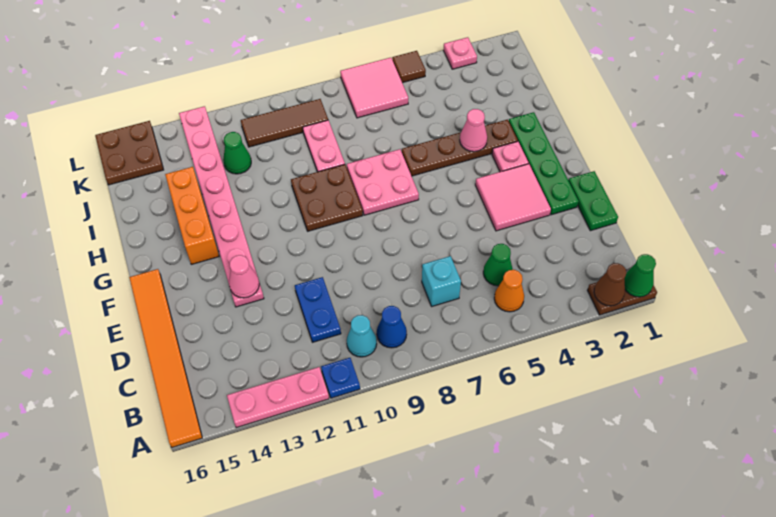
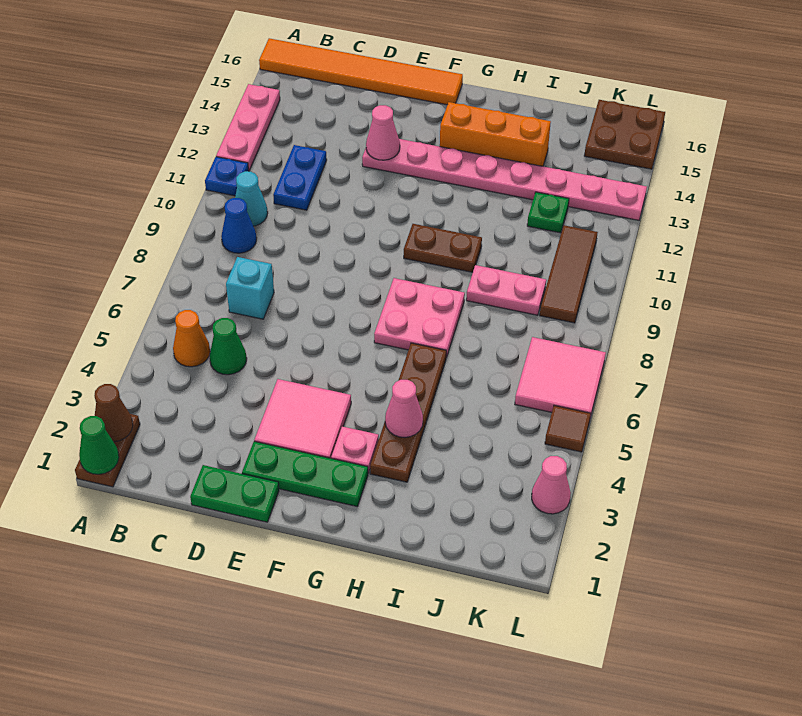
blue plate C11:D11 level 1 -> blue plate C11:C12 level 1
green plate E2:H2 level 1 -> green plate E2:G2 level 1
brown plate G9:H10 level 1 -> brown plate G10:H10 level 1
green cone J12 level 1 -> green plate J12 level 1
pink plate L3 level 1 -> pink cone L3 level 1

